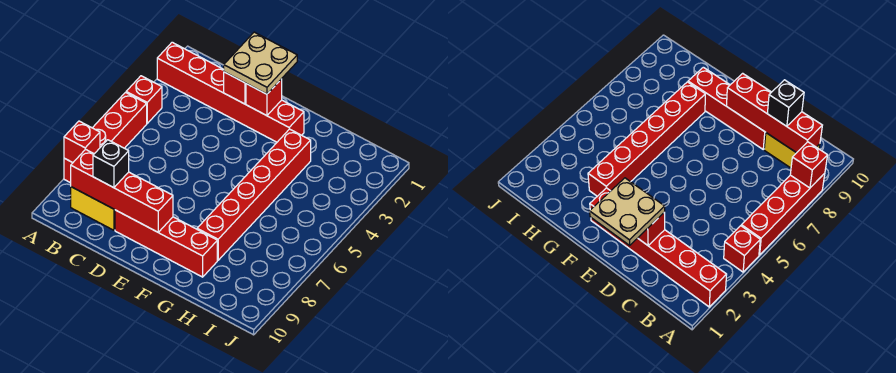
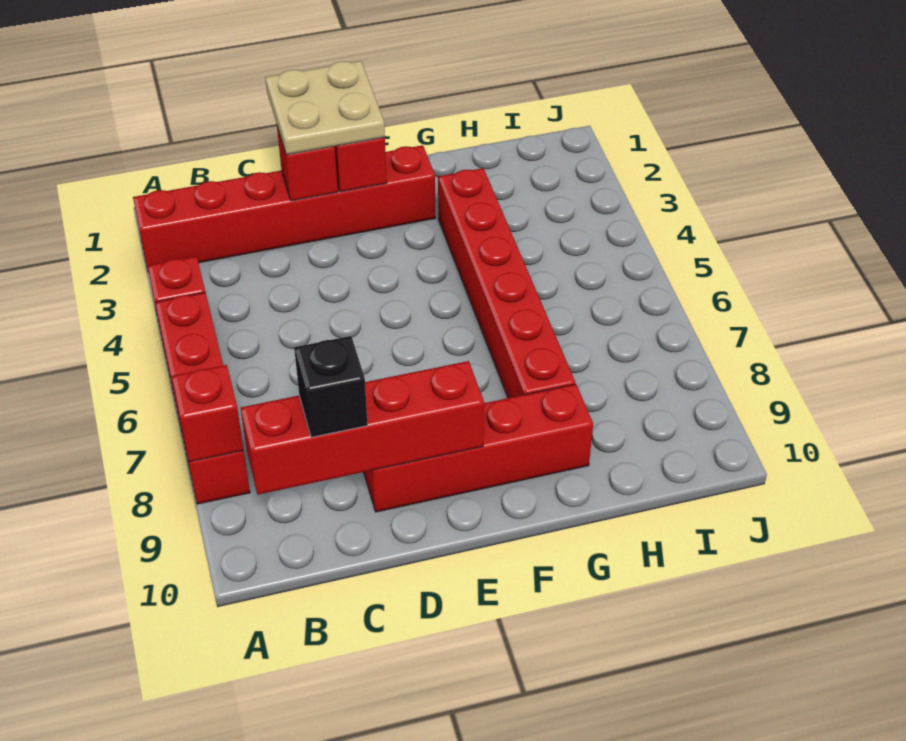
yellow brick B9:C9 level 1 -> none

